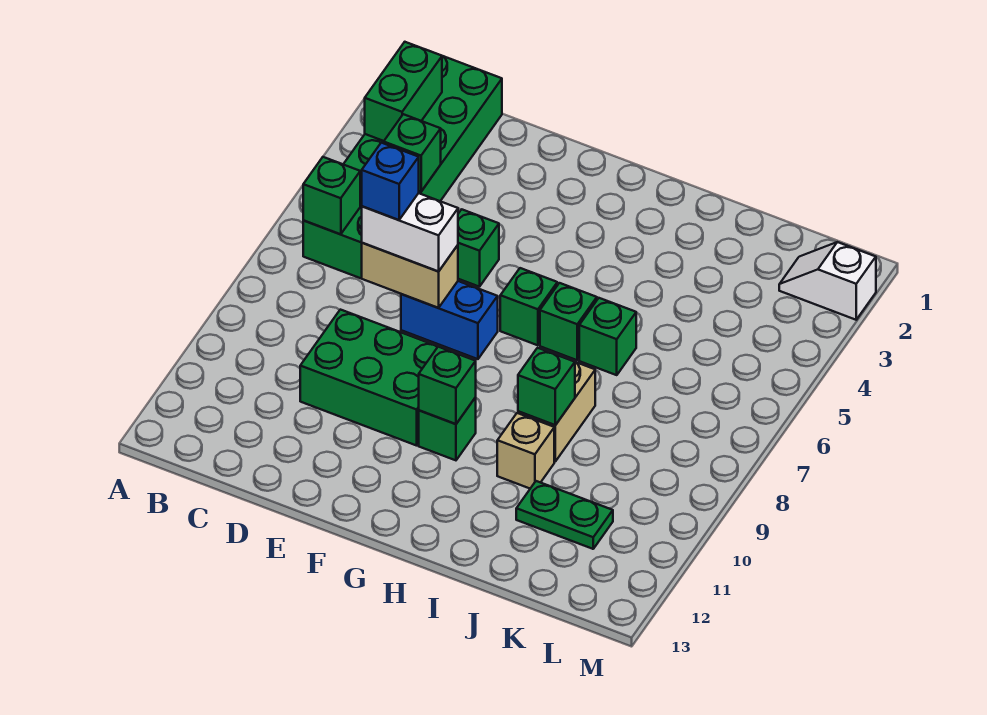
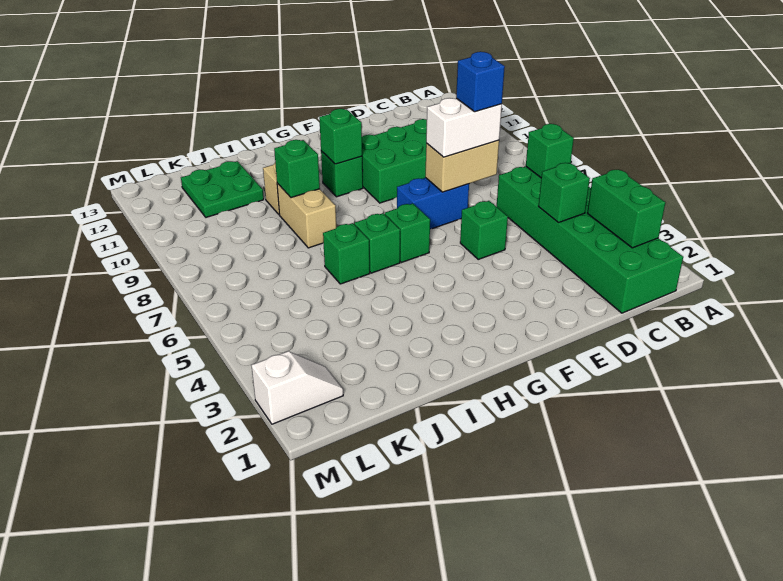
green plate J11:K11 level 1 -> green plate J11:K12 level 1

